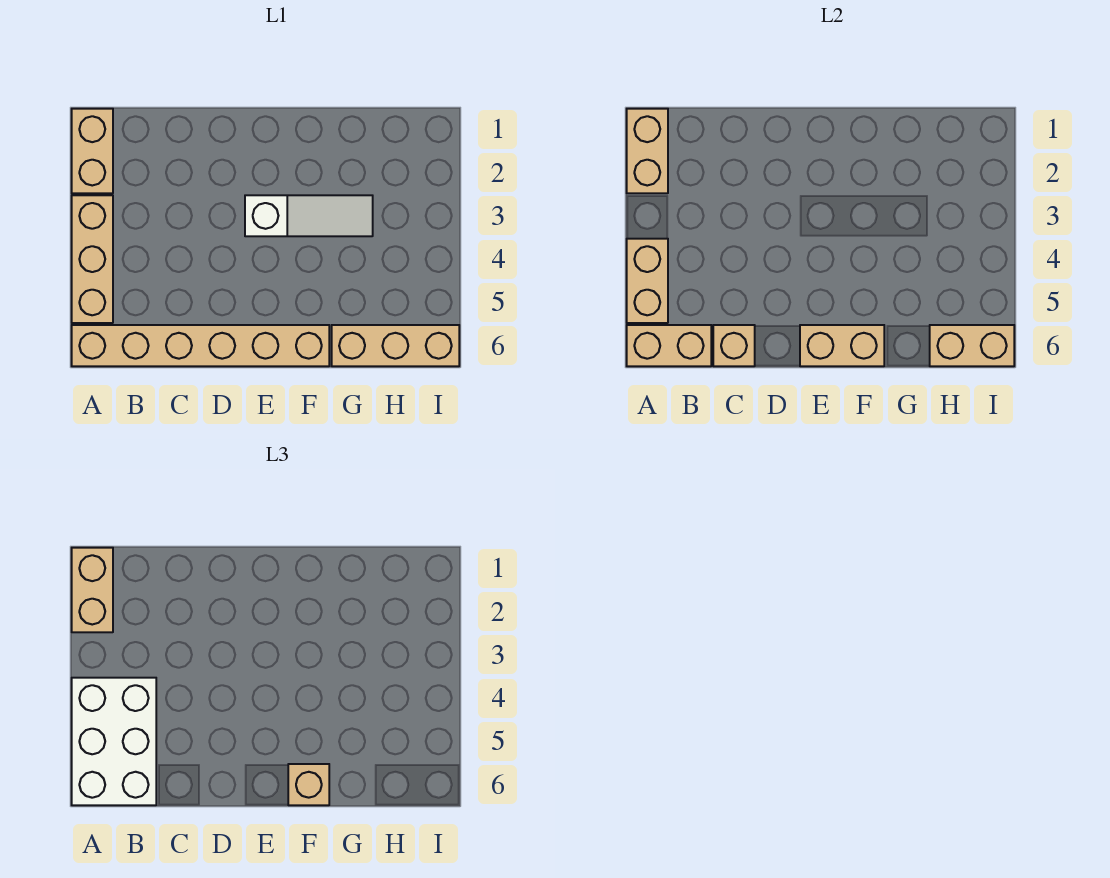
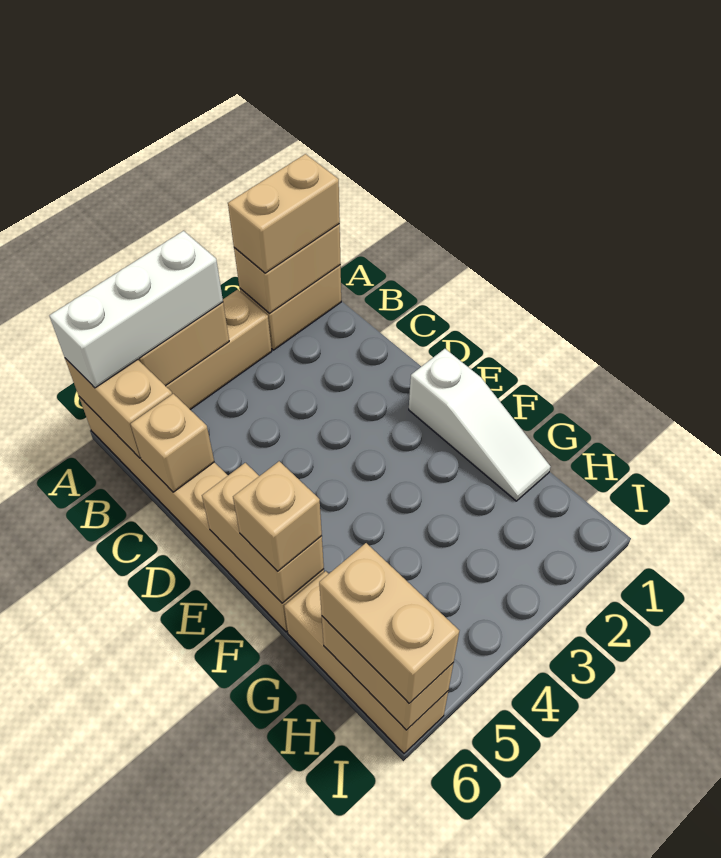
white brick A4:B6 level 3 -> white brick A4:A6 level 3
white slope E3:G3 level 1 top E -> white slope E1:G1 level 1 top E
none -> tan brick H6:I6 level 3

